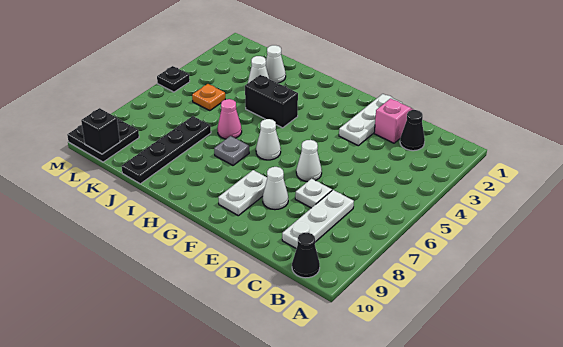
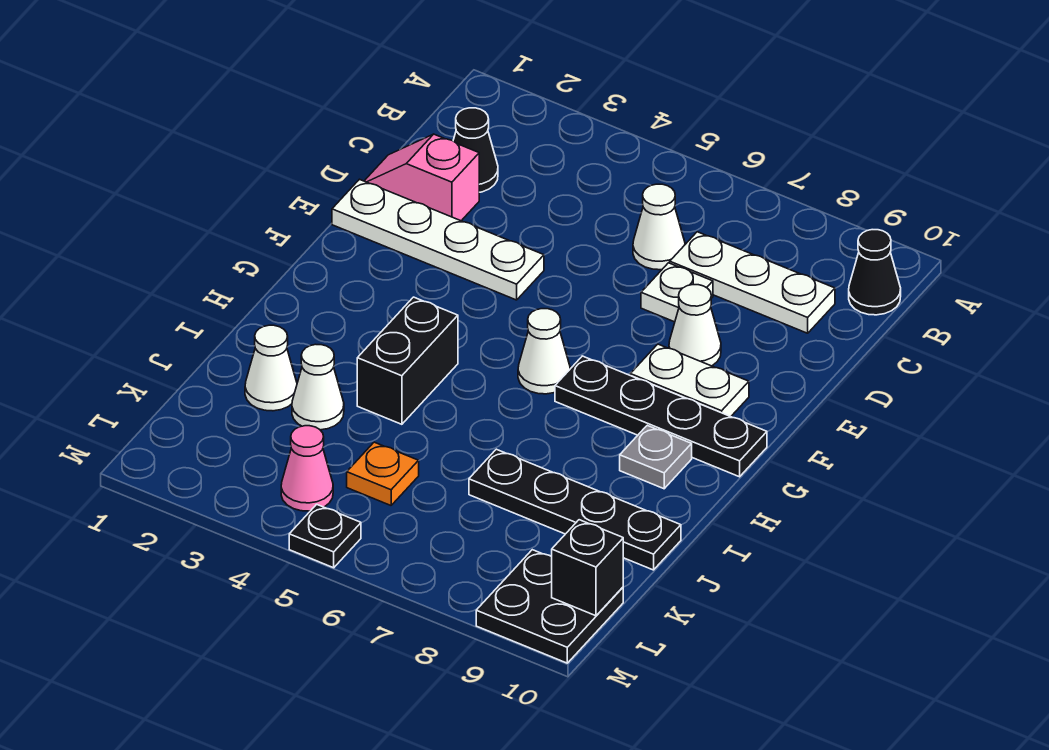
white plate E1:E3 level 1 -> white plate E1:E4 level 1
white cone E6 level 1 -> white cone C6 level 1
none -> black plate G7:G10 level 1
grey plate H7 level 1 -> grey plate H9 level 1
pink cone I6 level 1 -> pink cone L4 level 1

